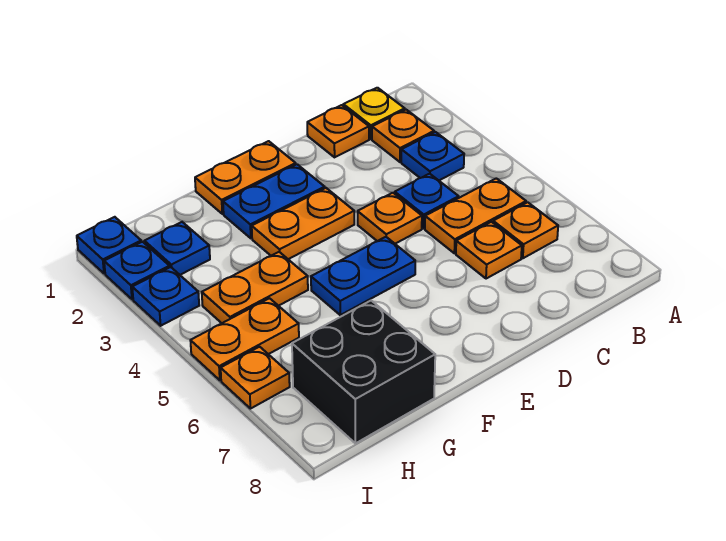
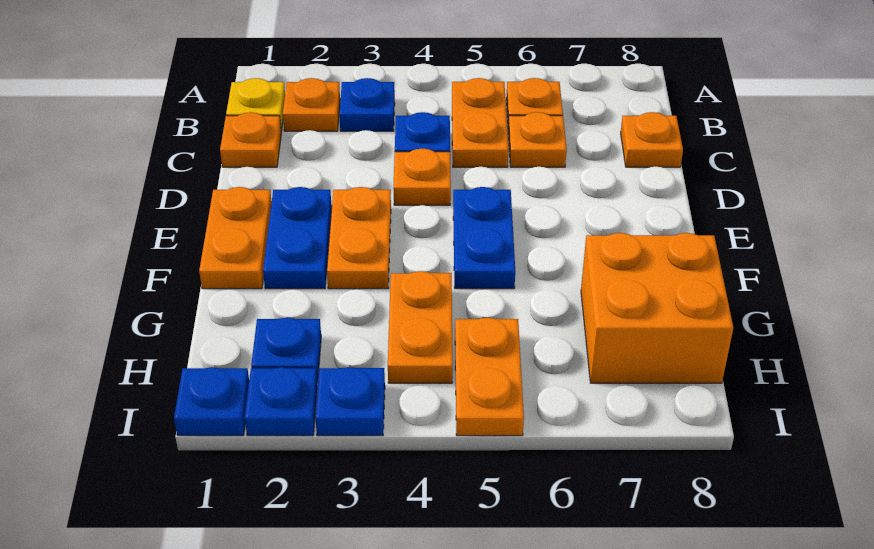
black brick G7:H8 level 1 -> orange brick G7:H8 level 1
orange plate I6 level 1 -> orange plate C8 level 1

